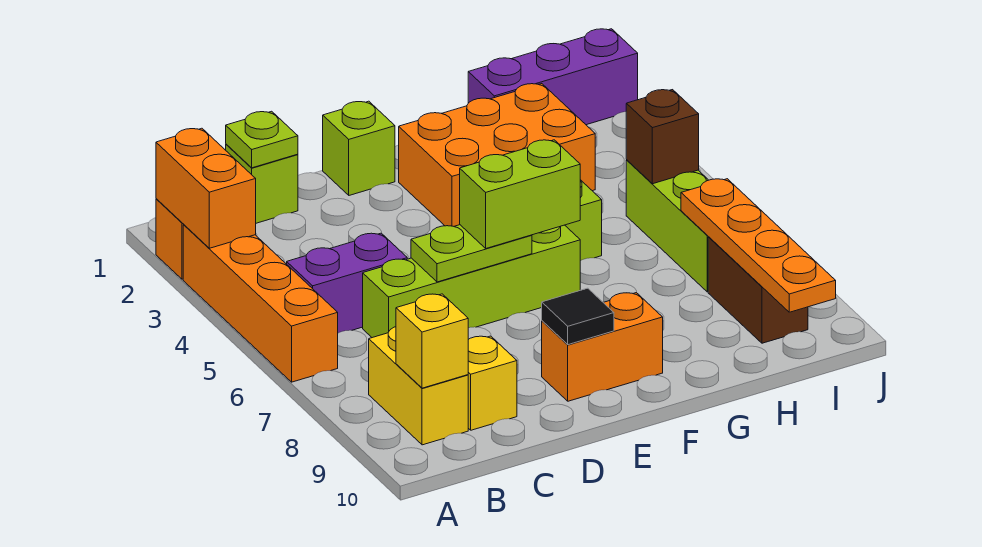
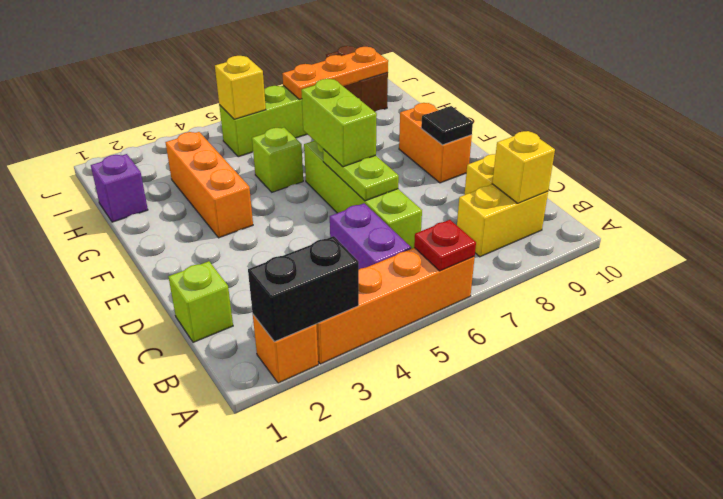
orange brick A2:A3 level 2 -> black brick A2:A3 level 2
none -> red plate A6 level 2
lime plate C1 level 2 -> none
lime brick E1 level 1 -> none
orange brick F2:H3 level 1 -> orange brick F3:H3 level 1
purple brick H1:J1 level 1 -> purple brick H1 level 1
brown brick I5 level 2 -> yellow brick I5 level 2
orange plate I7:I10 level 2 -> orange plate I7:I9 level 2
brown brick I8:I9 level 1 -> brown brick I9:J9 level 1

